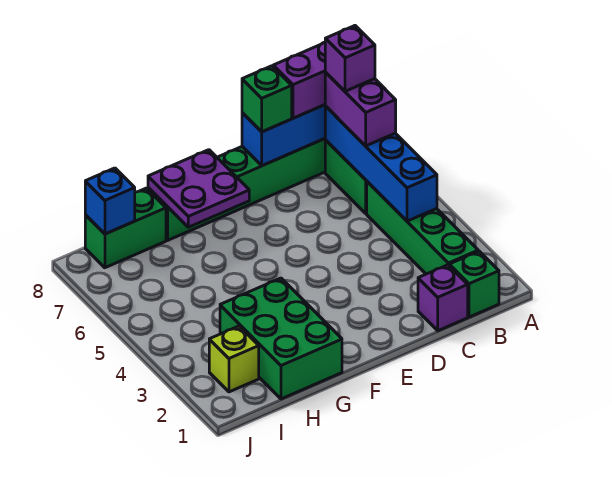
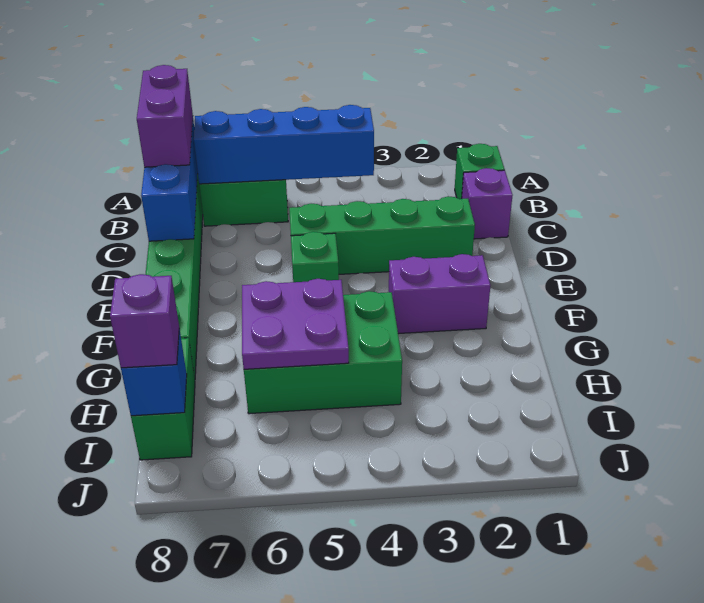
green brick B2:B5 level 1 -> green brick D2:D5 level 1
purple brick B6:B7 level 3 -> purple brick F2:F3 level 1
purple brick B7 level 4 -> purple brick I8 level 3
green brick D8 level 3 -> green brick E5 level 1
purple plate F7:G8 level 2 -> purple plate G5:H6 level 2
green brick G1:H3 level 1 -> green brick G4:H6 level 1
lime brick I2 level 1 -> none

